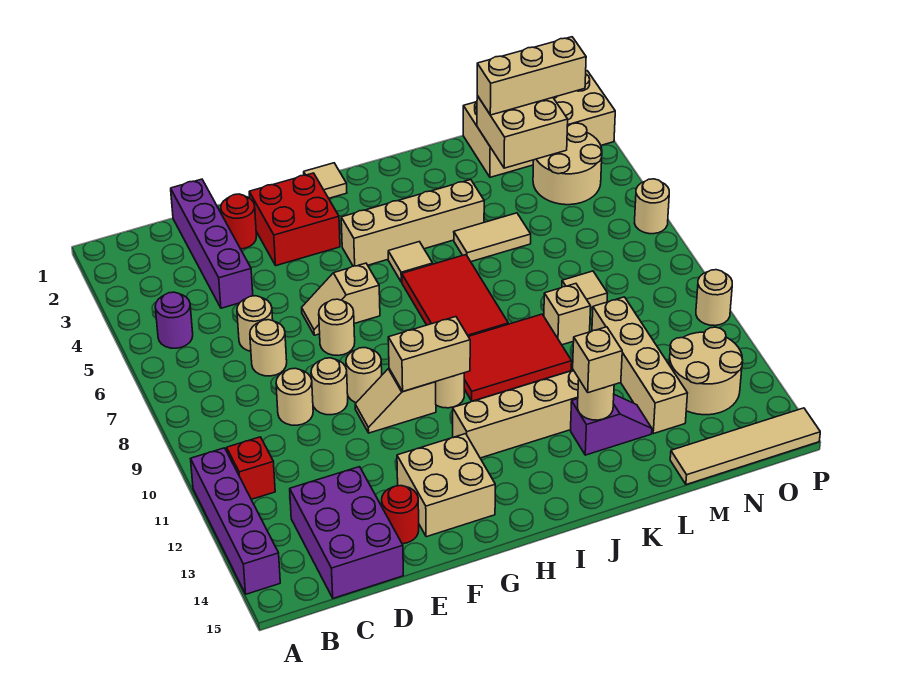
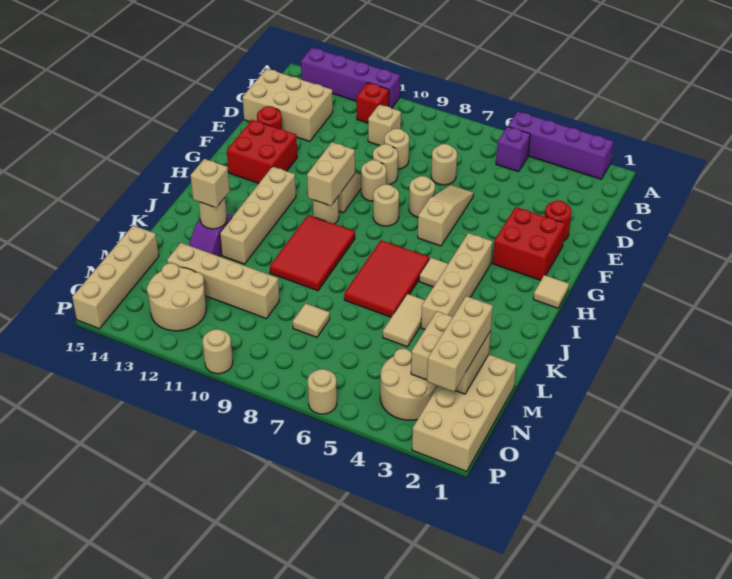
purple round brick B5 level 1 -> purple brick B5 level 1
purple brick C13:D15 level 1 -> tan brick C13:D15 level 1
purple brick D1:D4 level 1 -> purple brick A2:A5 level 1
tan round brick D6 level 1 -> tan round brick G8 level 1
tan slope F6:G6 level 1 top G -> tan slope E6:G6 level 1 top G
tan brick F13:G14 level 1 -> red brick F13:G14 level 1
red tile I6:J8 level 1 -> red tile I6:K7 level 1
tan brick L9 level 1 -> tan brick C10 level 1
tan tile M15:P15 level 1 -> tan brick M15:P15 level 1

